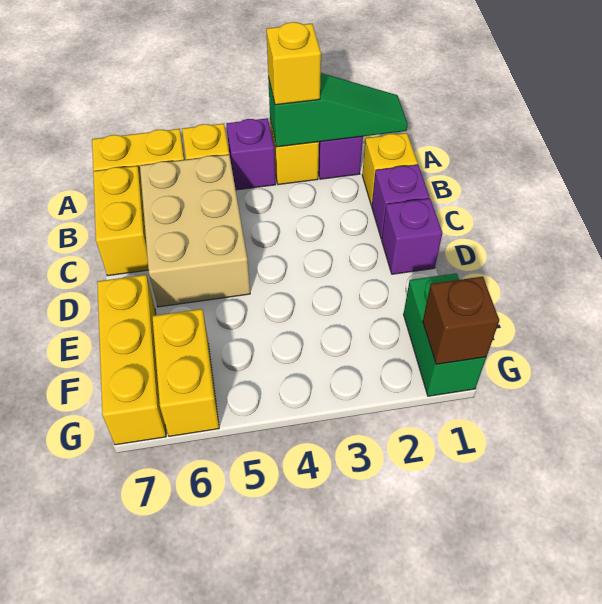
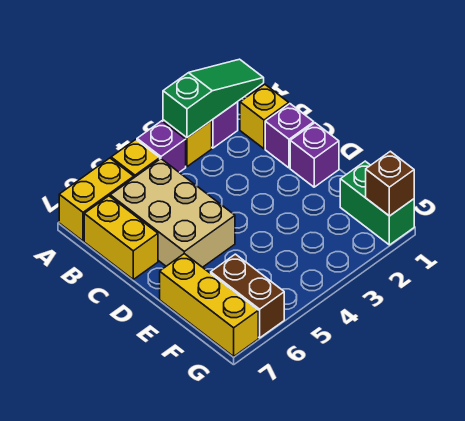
yellow brick A3 level 3 -> none
yellow brick F6:G6 level 1 -> brown brick F6:G6 level 1

